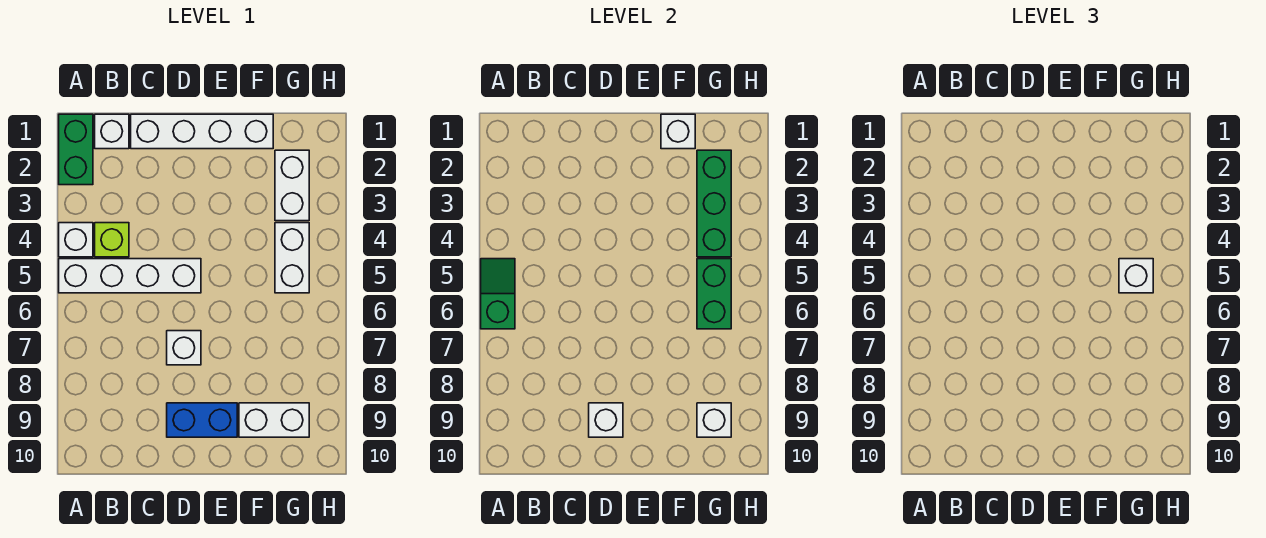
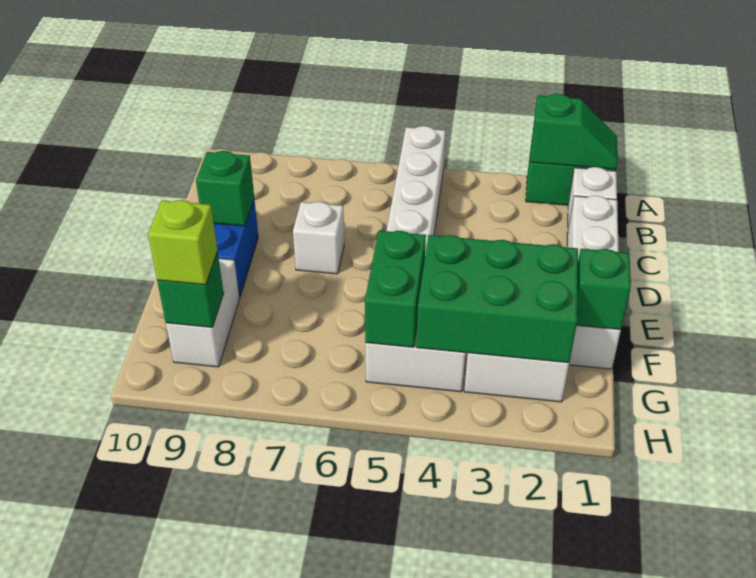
white brick A4 level 1 -> none
green slope A5:A6 level 2 top 6 -> green slope A1:A2 level 2 top 2
lime brick B4 level 1 -> lime brick G9 level 3
white brick D9 level 2 -> green brick D9 level 2
white brick F1 level 2 -> green brick F1 level 2
green brick G2:G4 level 2 -> green brick F2:G4 level 2
green brick G5:G6 level 2 -> green brick F5:G5 level 2
white brick G5 level 3 -> none
white brick G9 level 2 -> green brick G9 level 2

